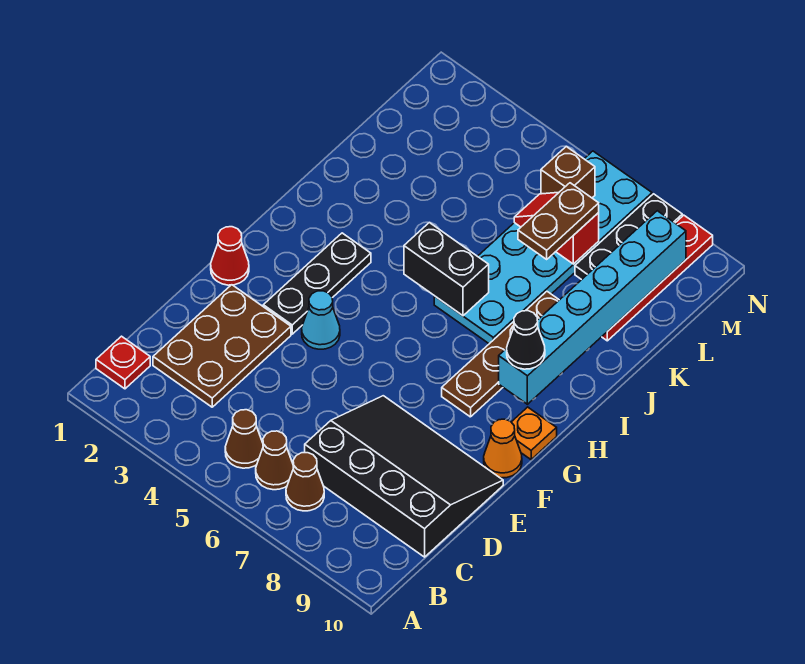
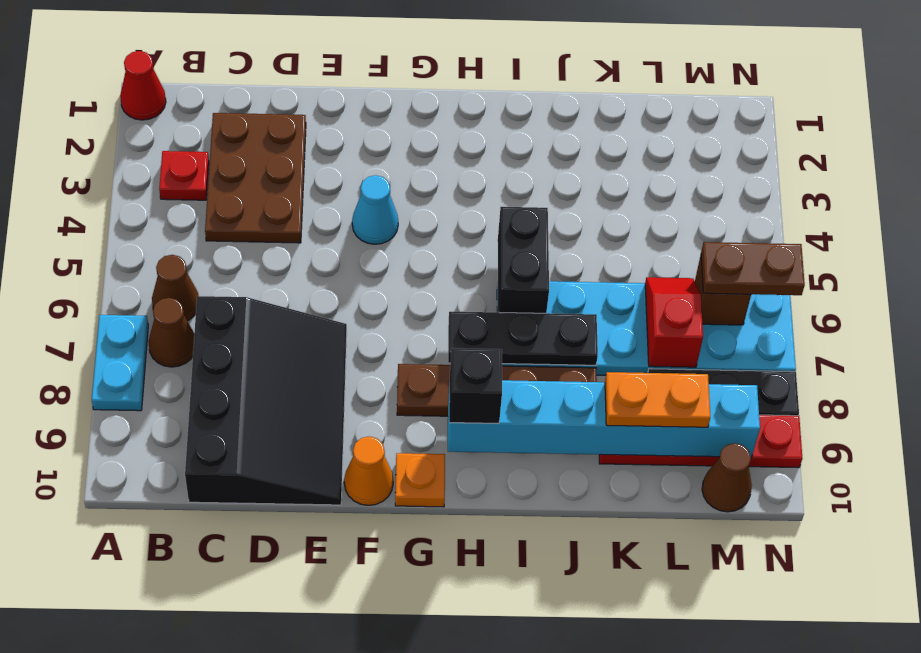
none -> cyan plate A7:A8 level 1
red plate B1 level 1 -> red plate B3 level 1
brown cone B5 level 1 -> brown cone M10 level 1
brown plate C2:E3 level 1 -> brown plate C2:D4 level 1
red cone F1 level 1 -> red cone A1 level 1
black plate F3:H3 level 1 -> black plate H7:J7 level 2
black cone H9 level 3 -> black brick H9 level 3
brown plate K7:L7 level 3 -> brown plate M6:N6 level 3
none -> orange plate K9:L9 level 3

